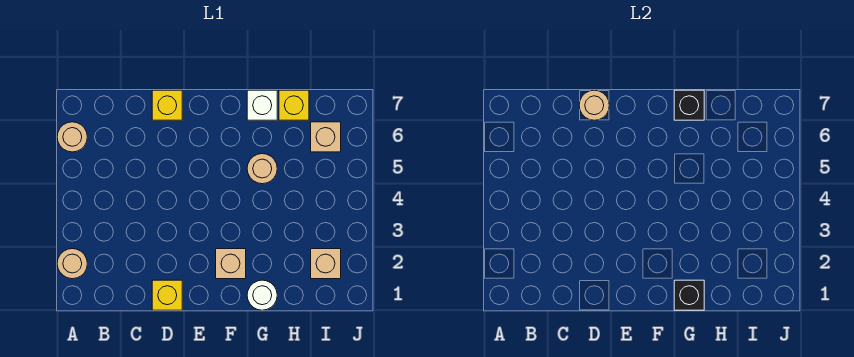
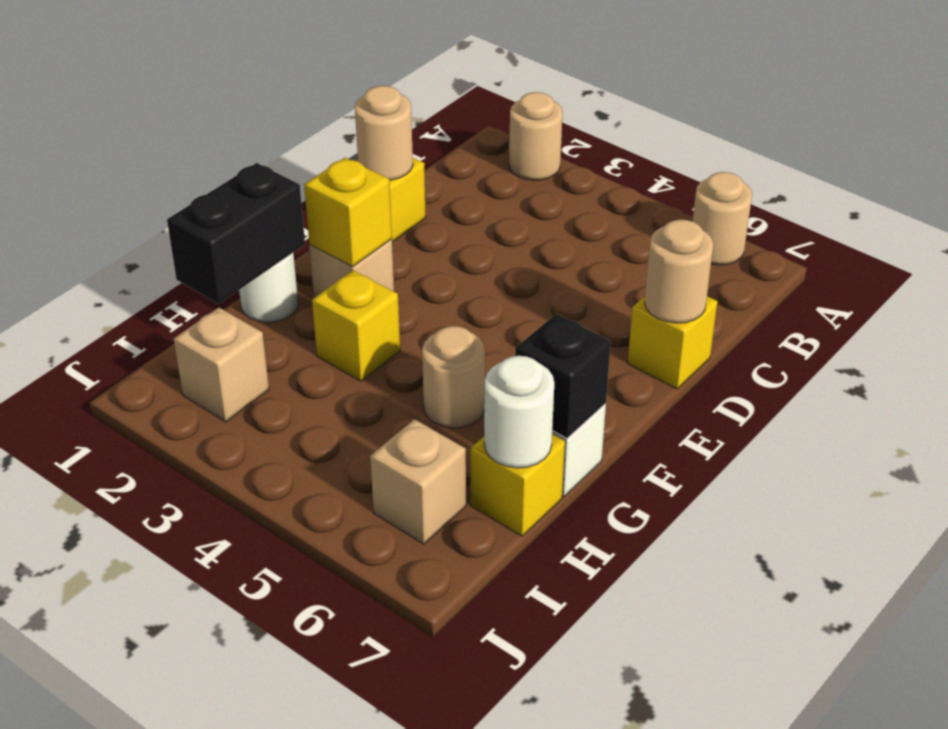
none -> tan round brick D1 level 2
none -> yellow brick F2 level 2
black brick G1 level 2 -> black brick G1:H1 level 2
none -> yellow brick G3 level 1
none -> white round brick H7 level 2

